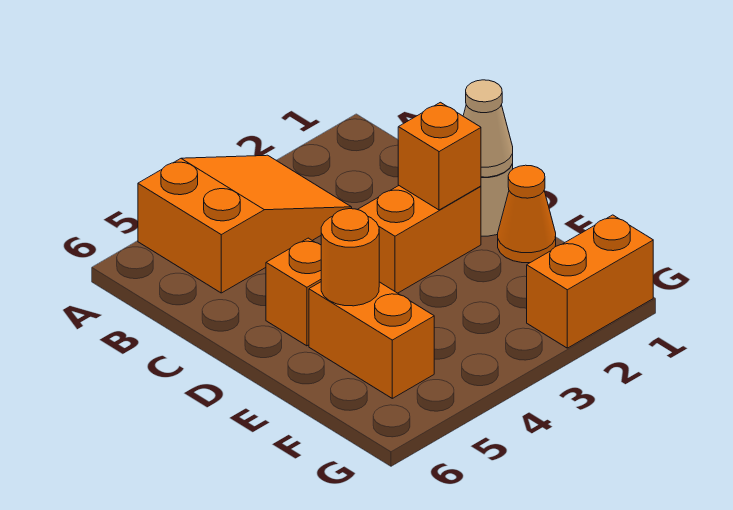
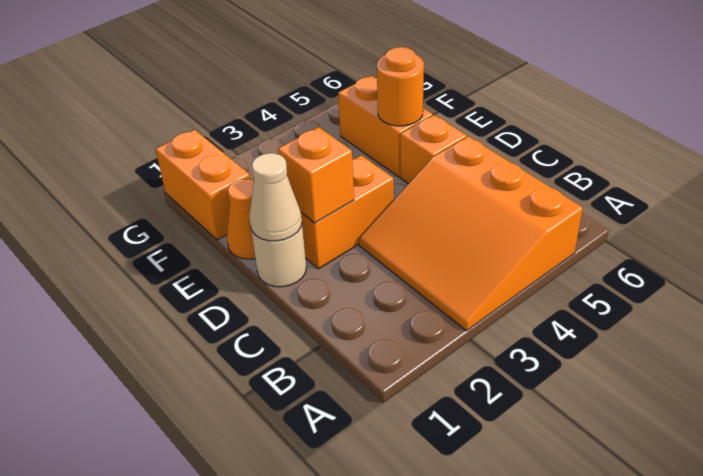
orange slope A3:B5 level 1 top 5 -> orange slope A3:C5 level 1 top 5
orange brick G1:G2 level 1 -> orange brick F1:G1 level 1

